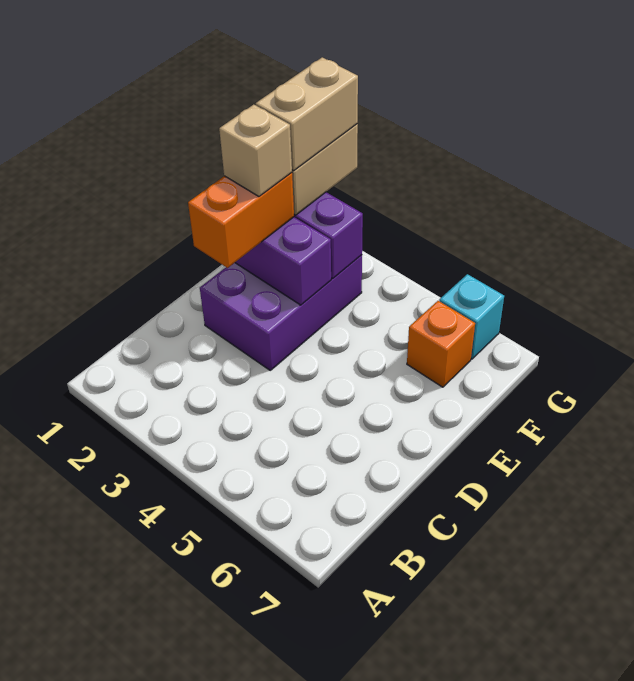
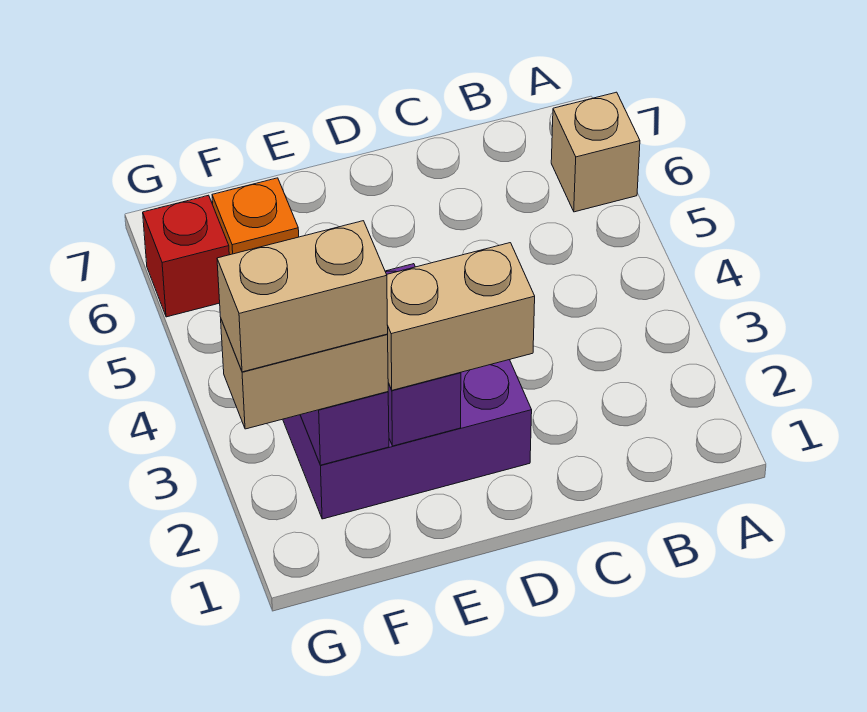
orange brick D2:E2 level 3 -> tan brick D2:E2 level 3
tan brick E2 level 4 -> tan brick A6 level 1
cyan brick G6 level 1 -> red brick G6 level 1

